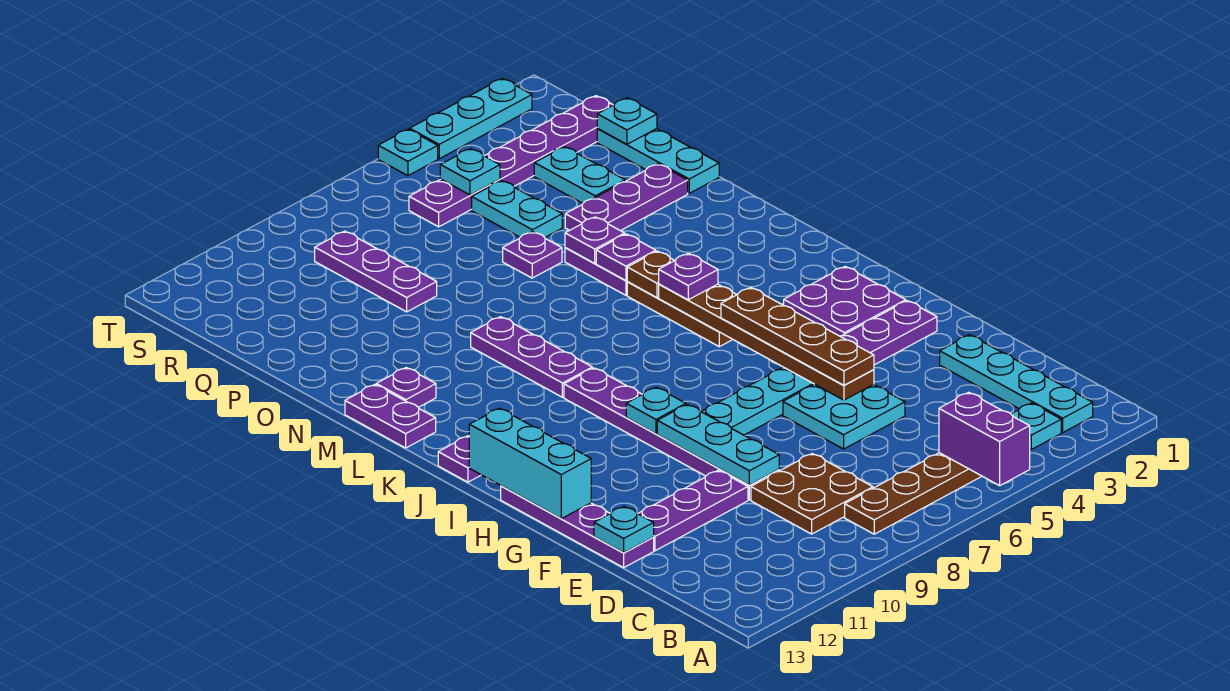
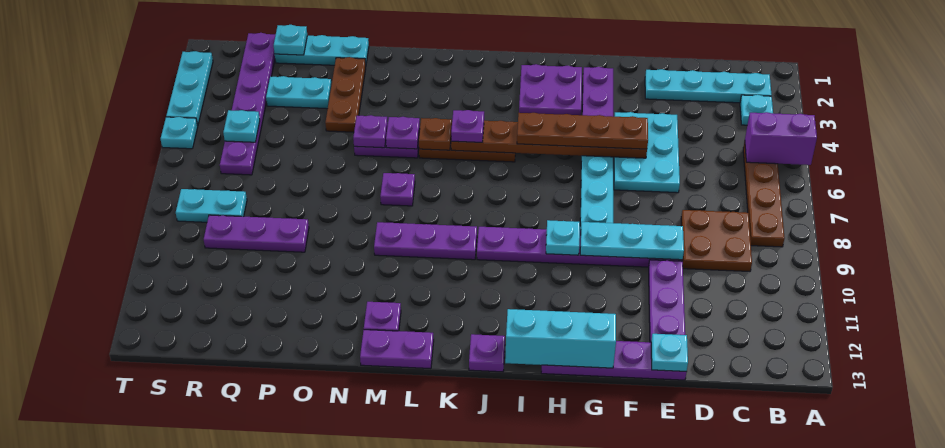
cyan plate E5:F6 level 1 -> cyan plate E4:F6 level 1
purple plate O2:O4 level 1 -> brown plate O2:O4 level 1
purple plate O6 level 1 -> purple plate M7 level 1
cyan plate P5:Q5 level 1 -> cyan plate R8:S8 level 1

